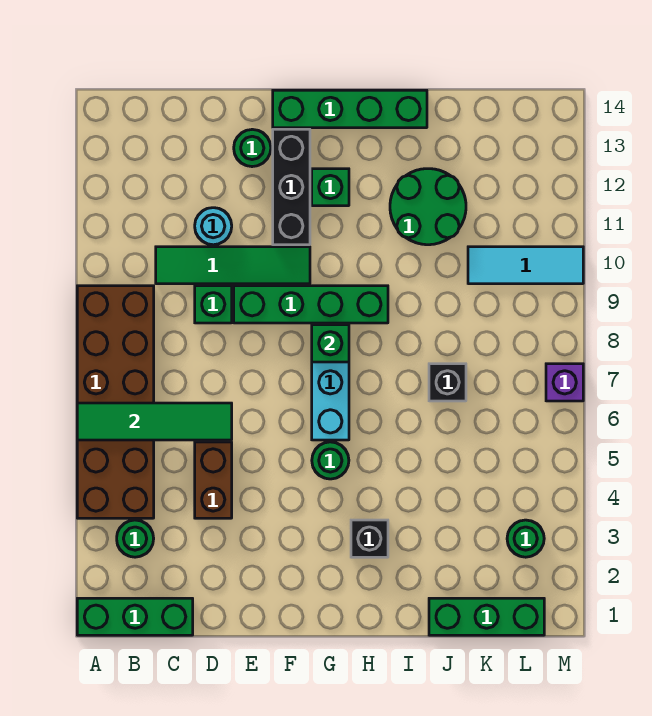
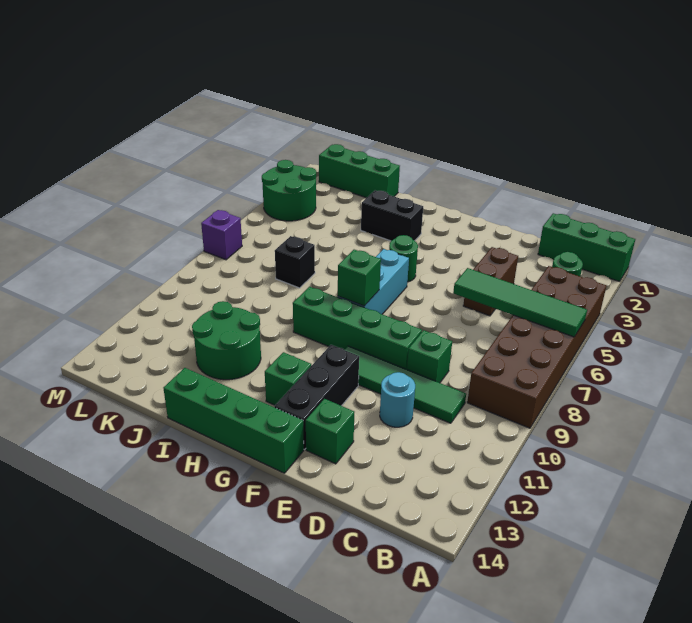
green round brick E13 level 1 -> green brick E13 level 1
black brick H3 level 1 -> black brick H3:I3 level 1
cyan tile K10:M10 level 1 -> none
green round brick L3 level 1 -> green round brick L3:M4 level 1

